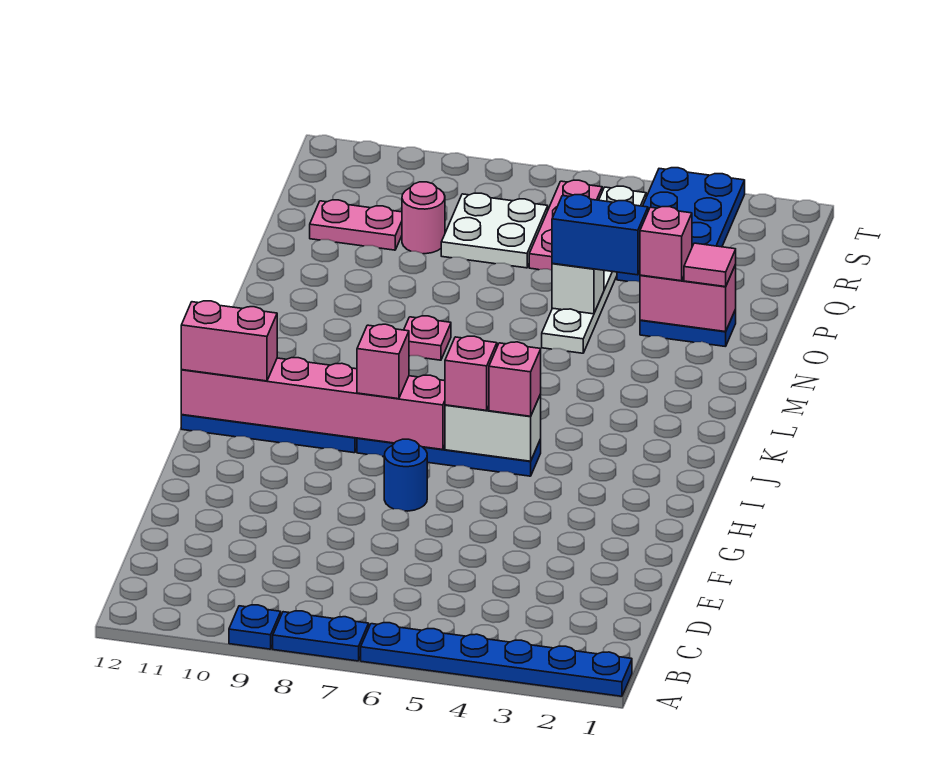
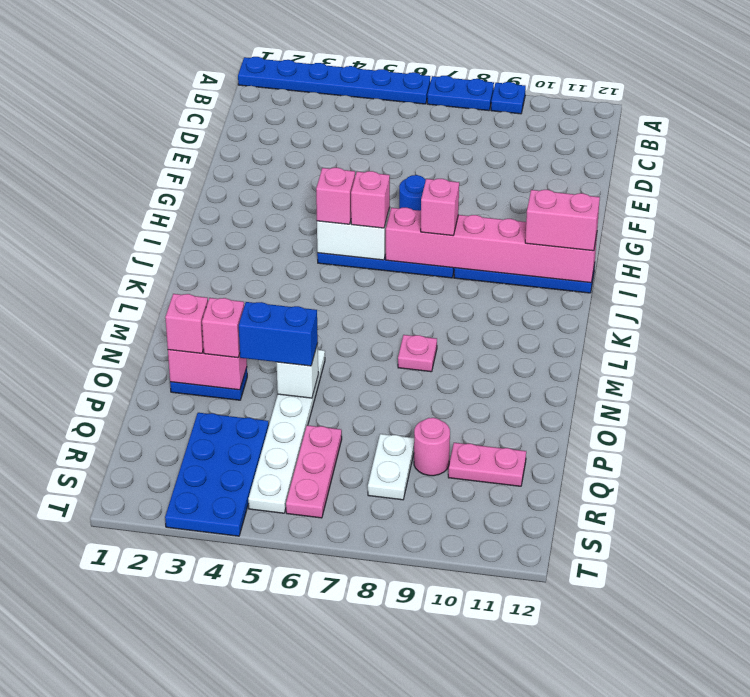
pink tile O2 level 3 -> pink brick O2 level 3
white plate Q7:R8 level 1 -> white plate Q8:R8 level 1

